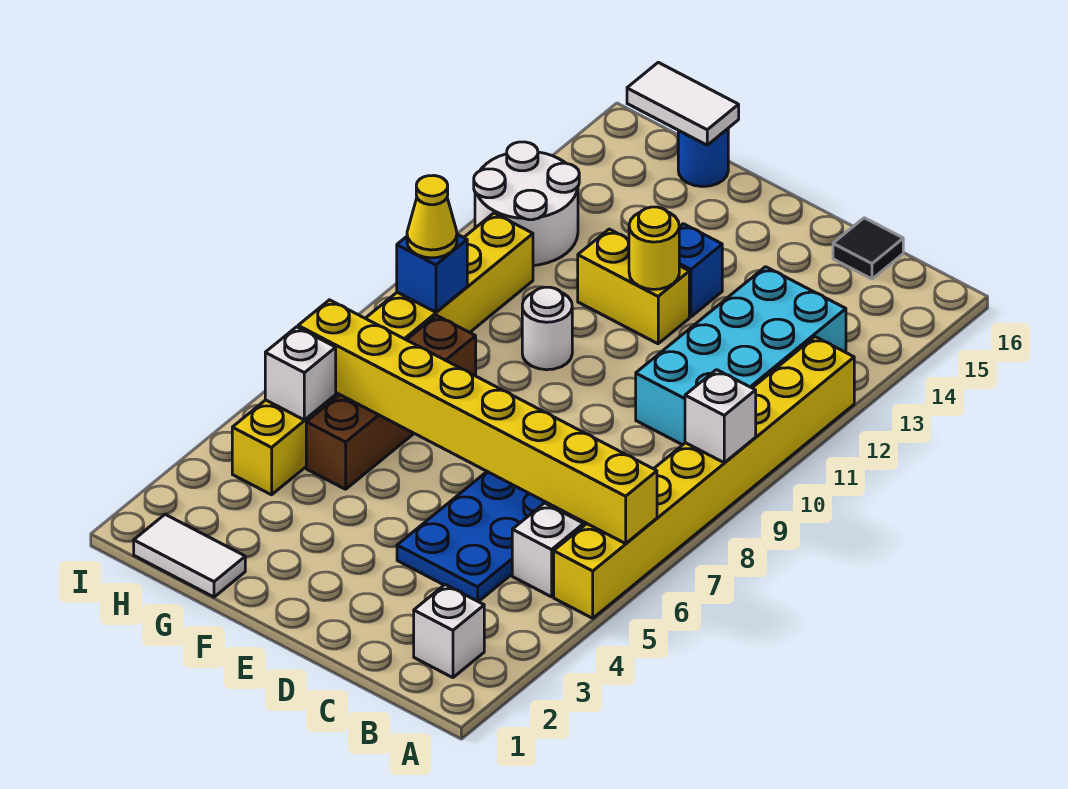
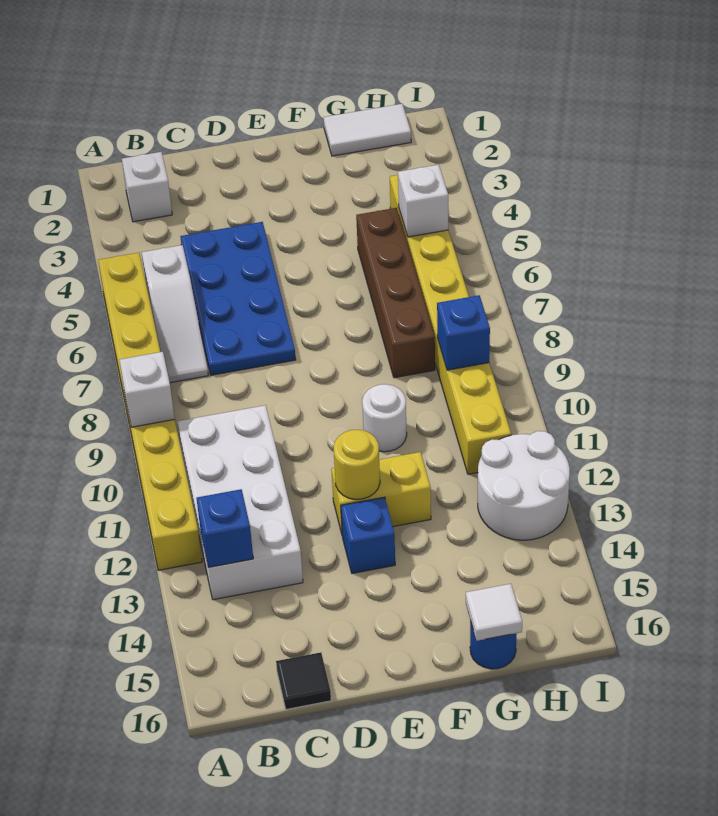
yellow brick A6:H6 level 2 -> none
cyan brick B10:C13 level 1 -> white brick B10:C13 level 1
none -> blue brick B13 level 2
white tile G16:H16 level 2 -> white tile G16 level 2
yellow cone H9 level 3 -> none

